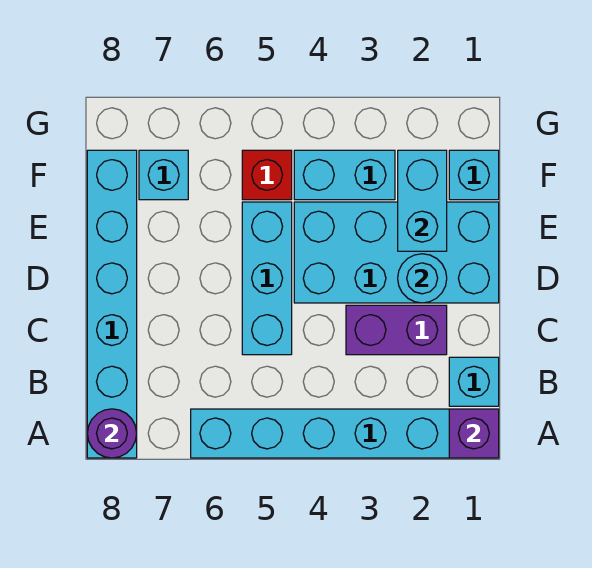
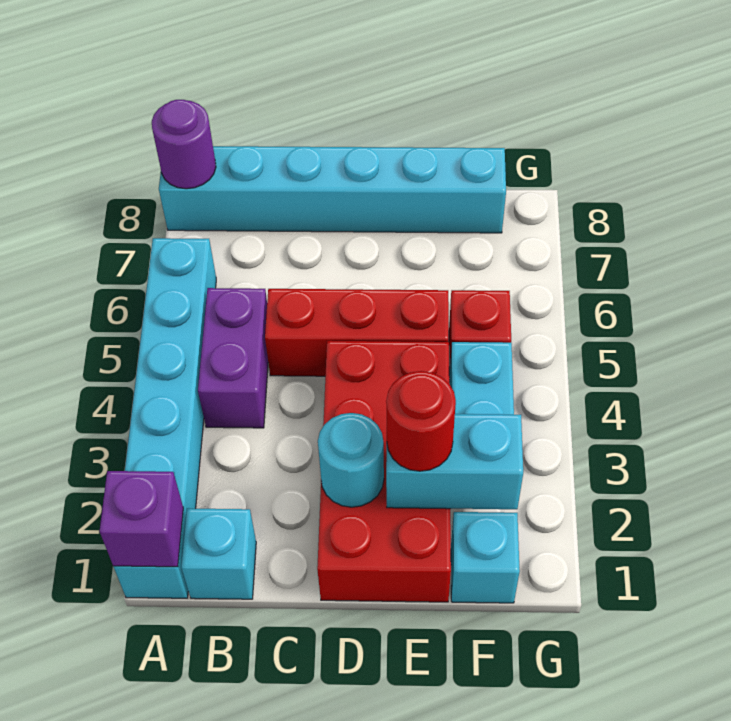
purple brick C2:C3 level 1 -> purple brick B4:B5 level 1
cyan brick C5:E5 level 1 -> red brick C5:E5 level 1
cyan brick D1:E4 level 1 -> red brick D1:E4 level 1
none -> red round brick E2 level 3
cyan brick F7 level 1 -> none

